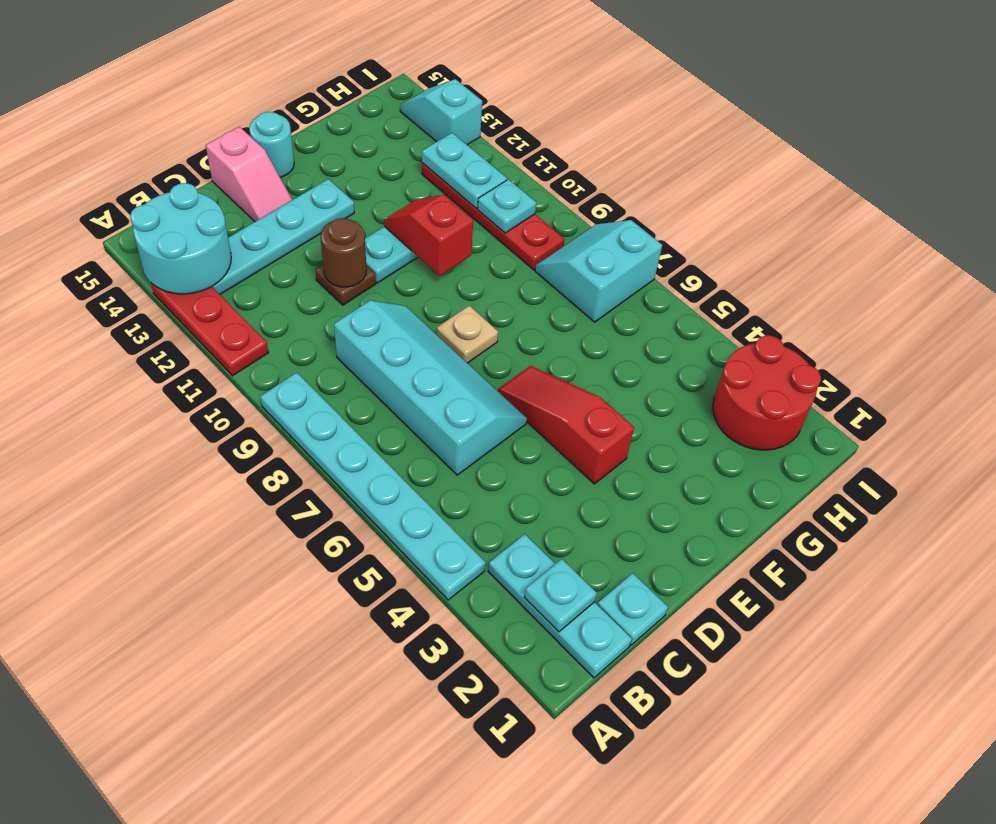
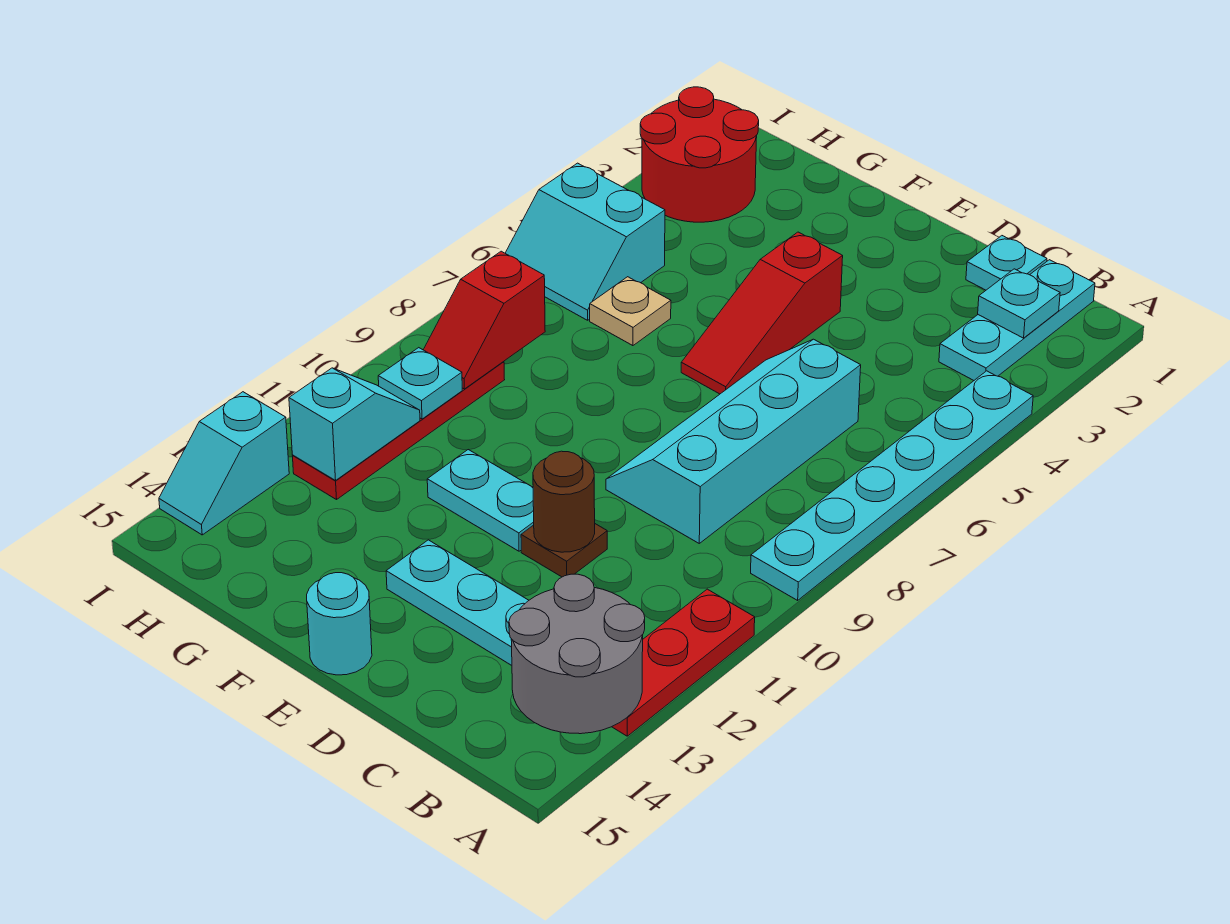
cyan round brick A13:B14 level 2 -> grey round brick A13:B14 level 2
pink slope D14:D15 level 1 top 15 -> none
tan plate E8 level 1 -> tan plate G6 level 1
red slope F10:F11 level 2 top 10 -> red slope H8:H9 level 2 top 8
cyan slope H7:I8 level 1 top 7 -> cyan slope H5:I6 level 1 top 5
cyan plate H11:H12 level 2 -> cyan slope H11:H12 level 2 top 12

